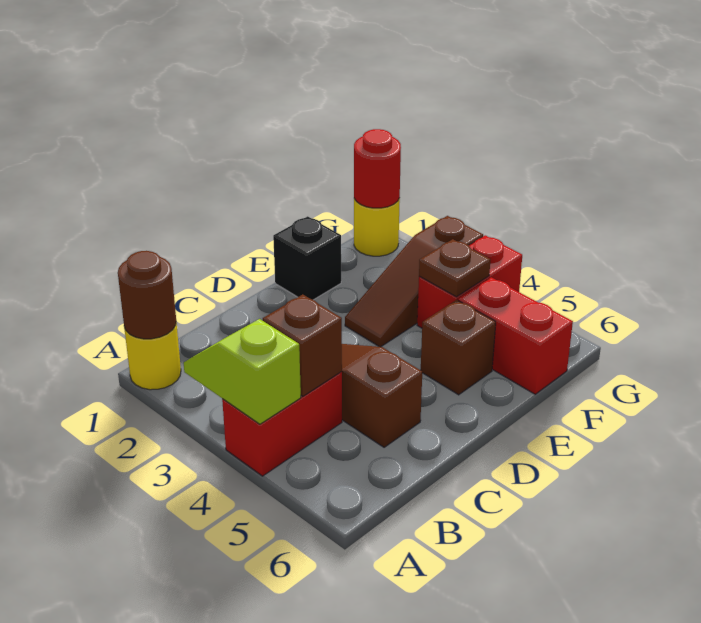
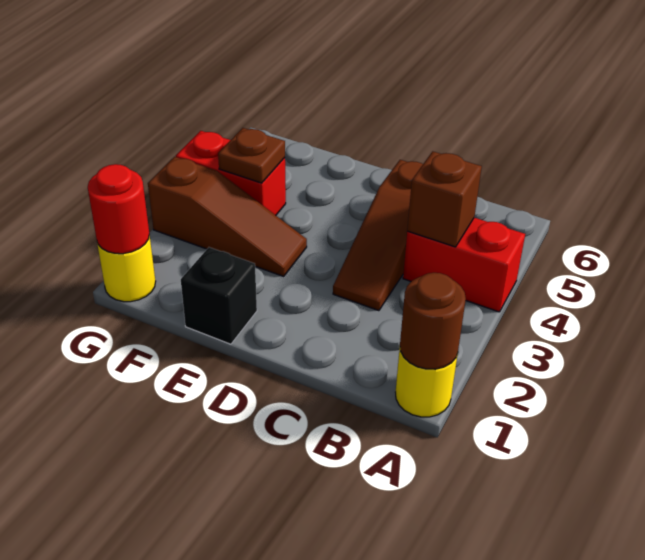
lime slope A3:A4 level 2 top 4 -> none
brown brick E5 level 1 -> none
red brick F5:F6 level 1 -> none

